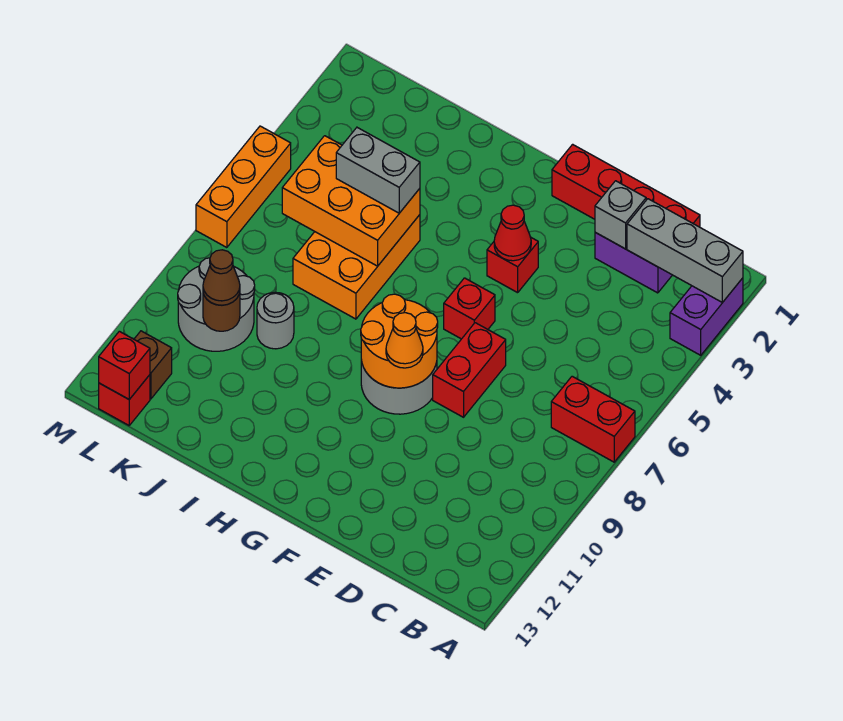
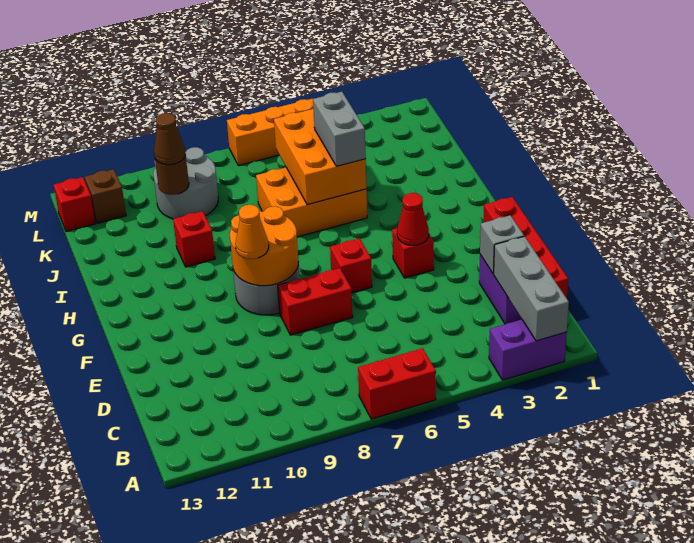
red brick A7:B7 level 1 -> red brick A6:A7 level 1
grey round brick J9 level 1 -> none
red brick L13 level 2 -> red brick I10 level 1

